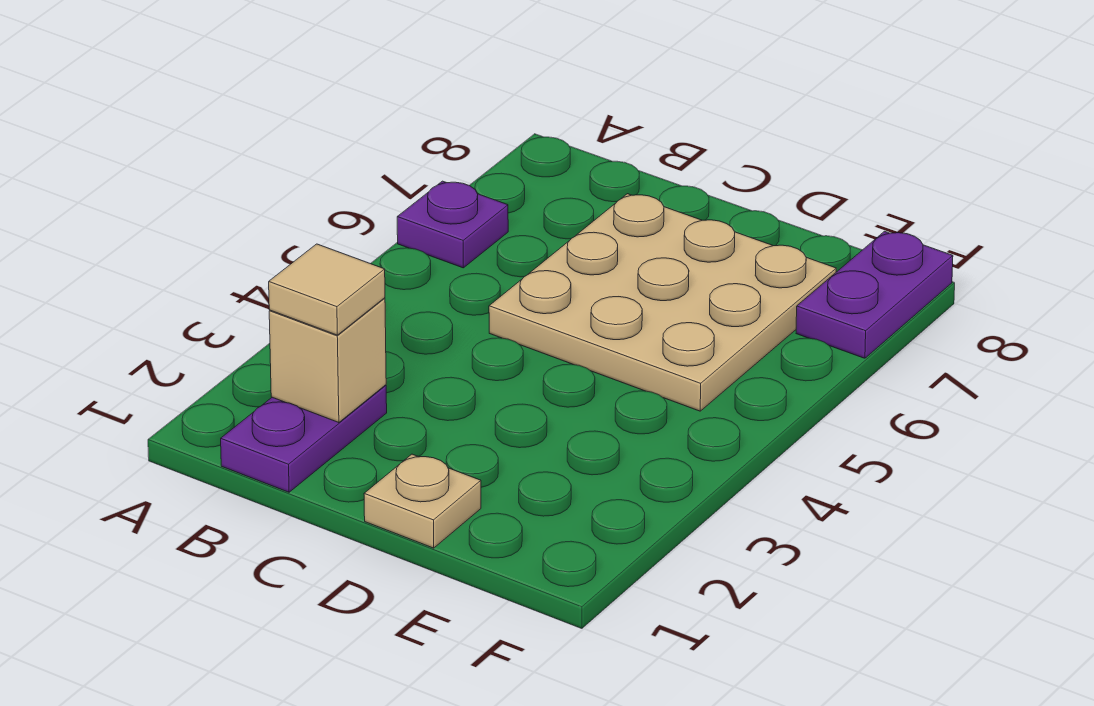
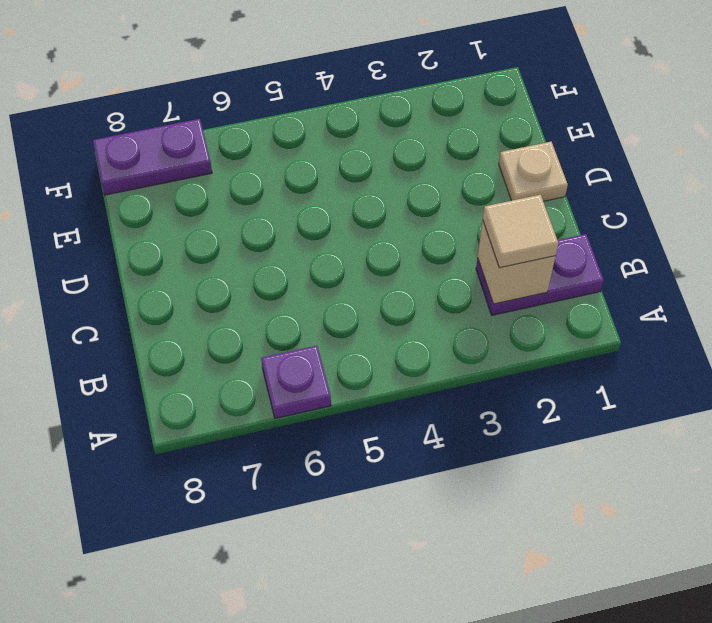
tan plate C5:E7 level 1 -> none

